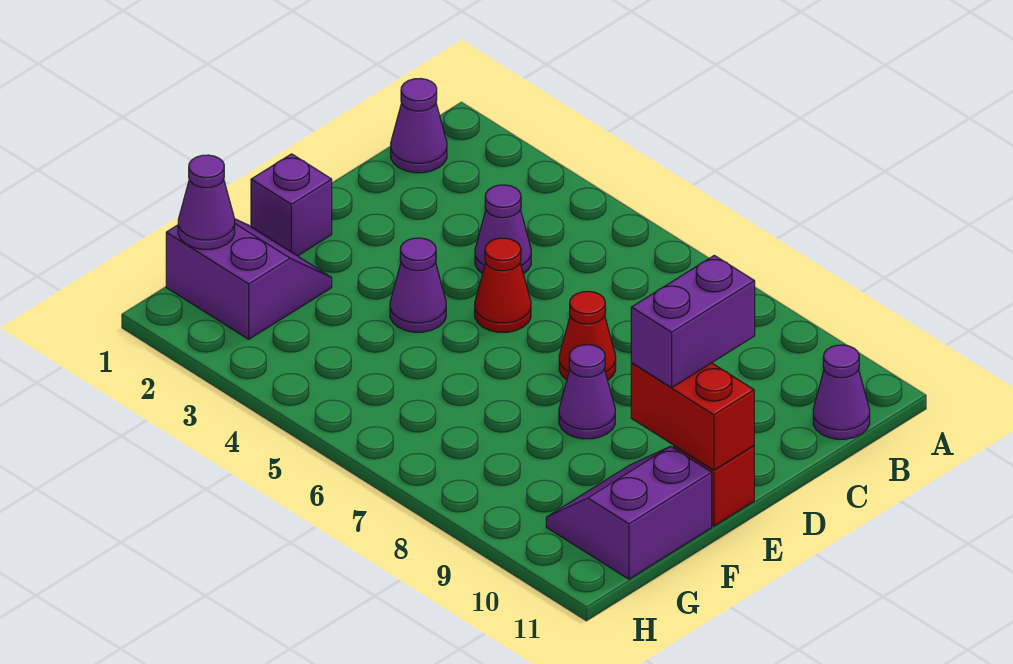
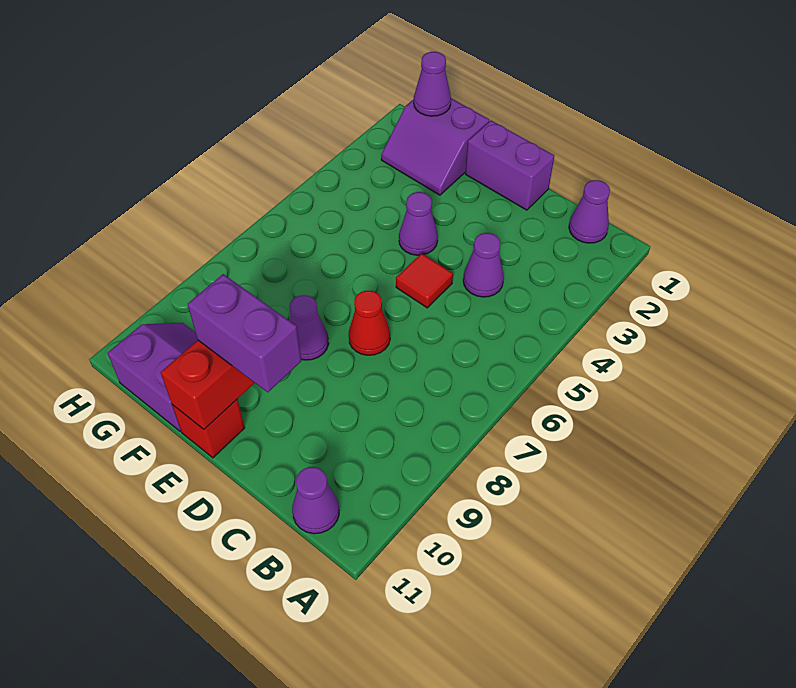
red cone D5 level 1 -> red tile D5 level 1
purple brick E1 level 1 -> purple brick D1:E1 level 1
purple slope F1:G2 level 1 top G -> purple slope F1:G2 level 1 top 1

